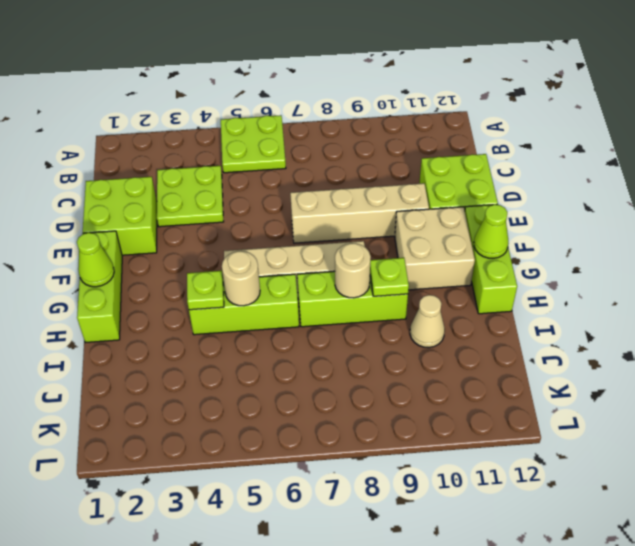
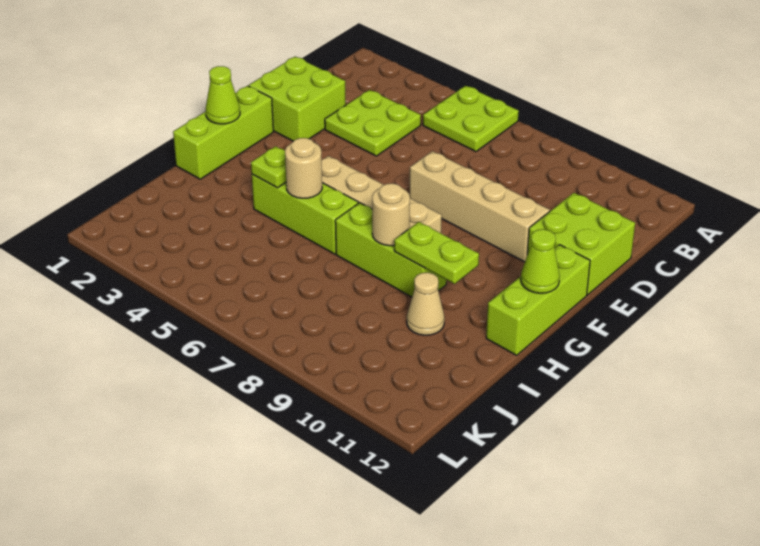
tan brick F10:G11 level 1 -> none
lime plate H9 level 2 -> lime plate H9:H10 level 2

